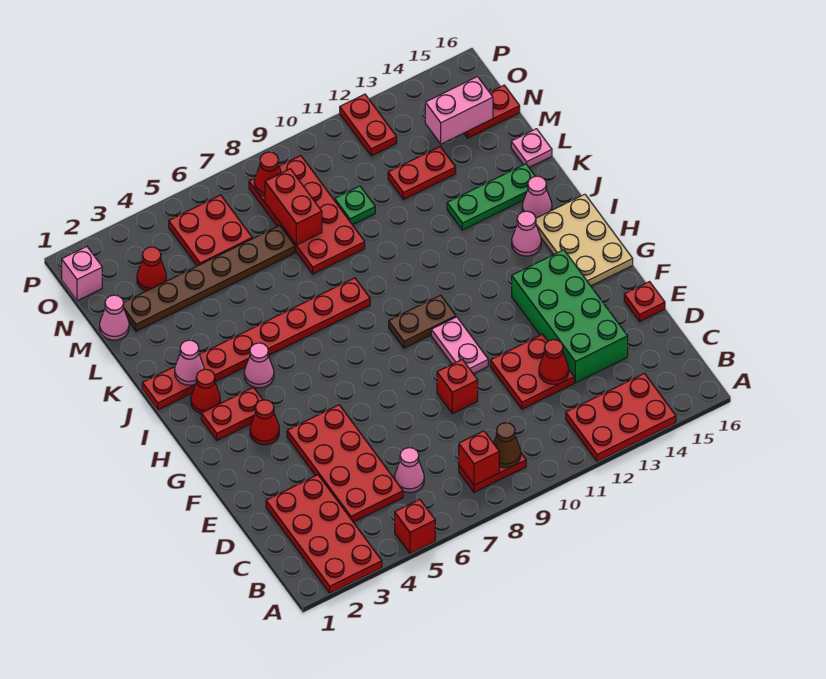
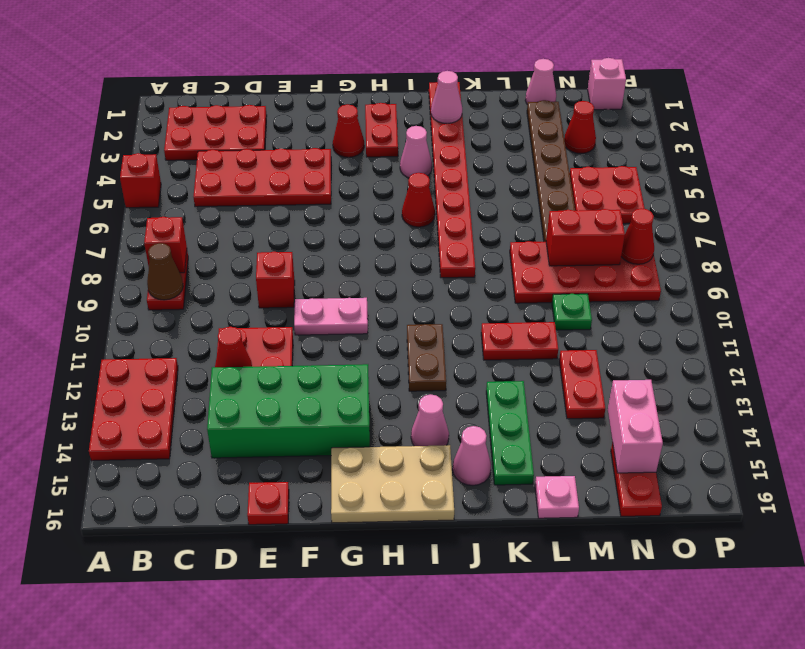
red plate A2:D3 level 1 -> red plate B2:D3 level 1
pink cone C6 level 1 -> none
brown plate H9:H10 level 1 -> brown plate I11:I12 level 1
red cone I2 level 1 -> red cone I6 level 1
red plate O12:P12 level 1 -> red plate K11:L11 level 1

